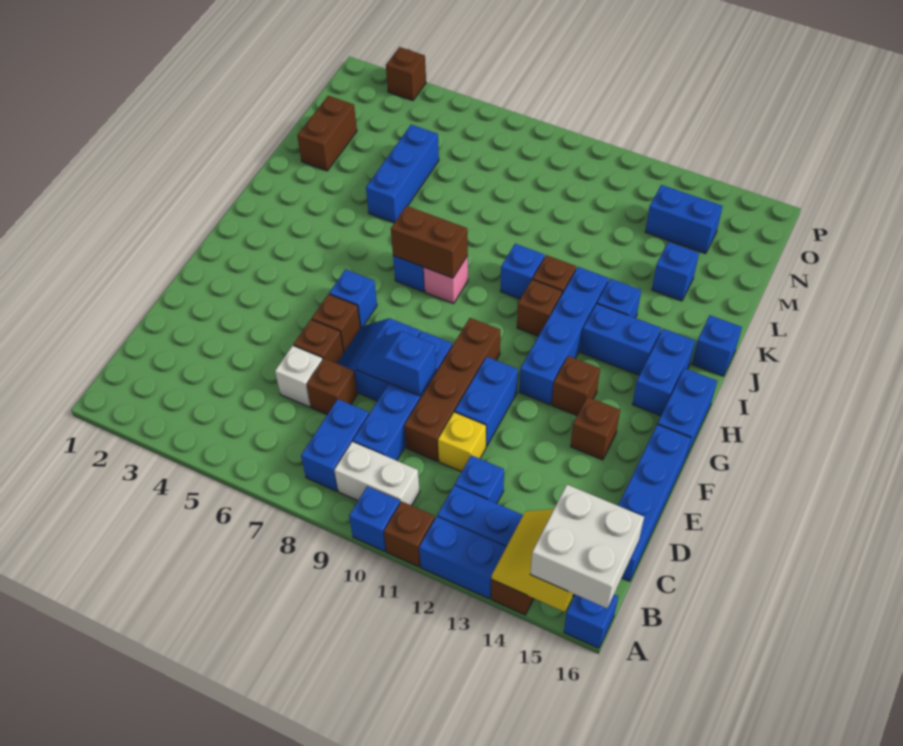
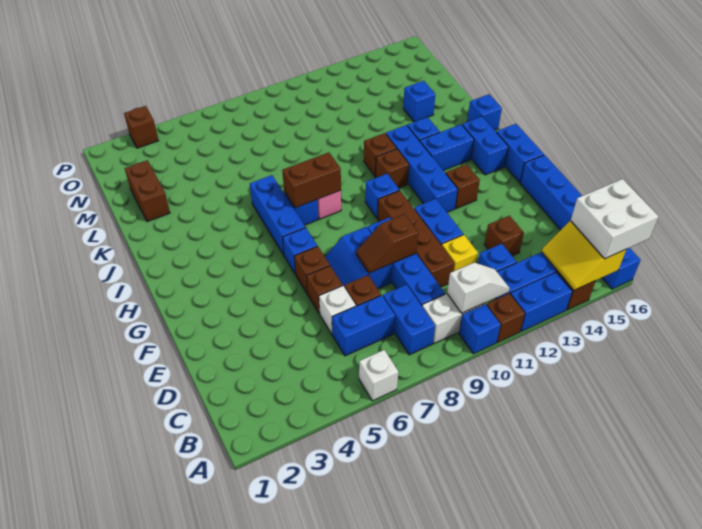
none -> white brick A6 level 1
none -> white slope B10:B11 level 2 top 10
blue slope E8:E9 level 2 top 9 -> brown slope E8:E9 level 2 top 9
brown brick F14 level 1 -> brown brick D13 level 1
blue brick J10 level 1 -> blue brick H10 level 1
blue brick K5:M5 level 1 -> blue brick H6:J6 level 1
blue brick N13:N14 level 1 -> blue brick C6:C7 level 1

